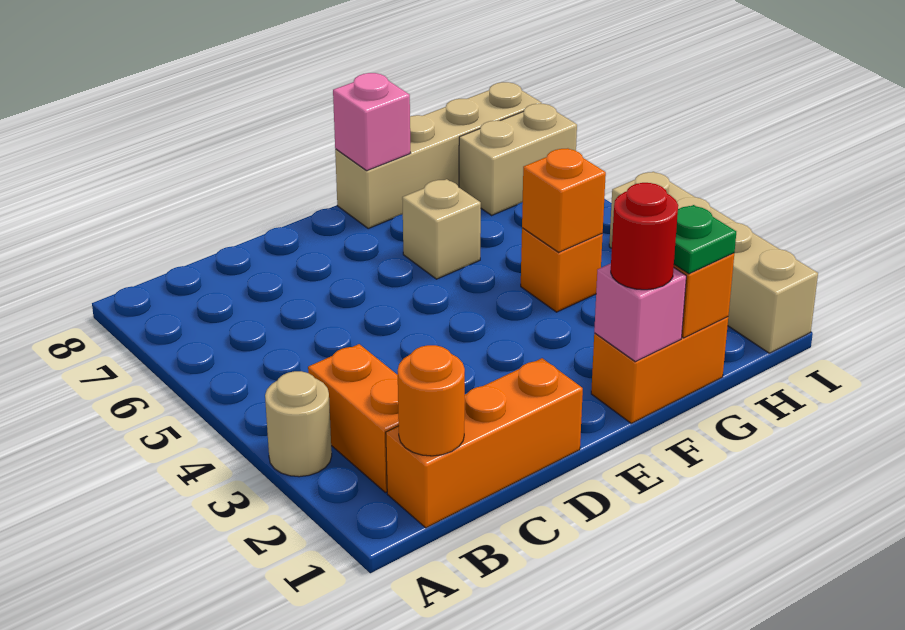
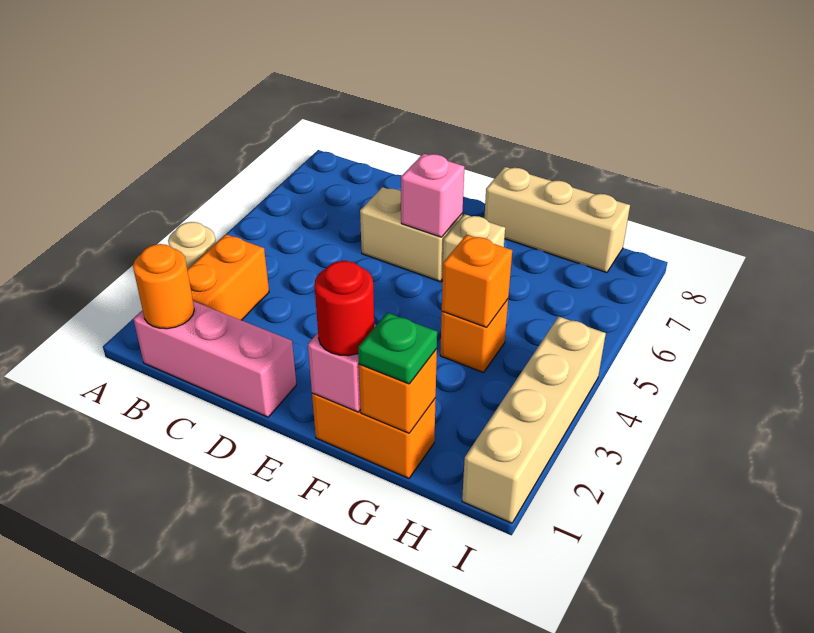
orange brick B1:D1 level 1 -> pink brick B1:D1 level 1
tan brick F8:I8 level 1 -> tan brick F8:H8 level 1
pink brick F8 level 2 -> pink brick E6 level 2
tan brick H7:I7 level 1 -> tan brick D6:E6 level 1

